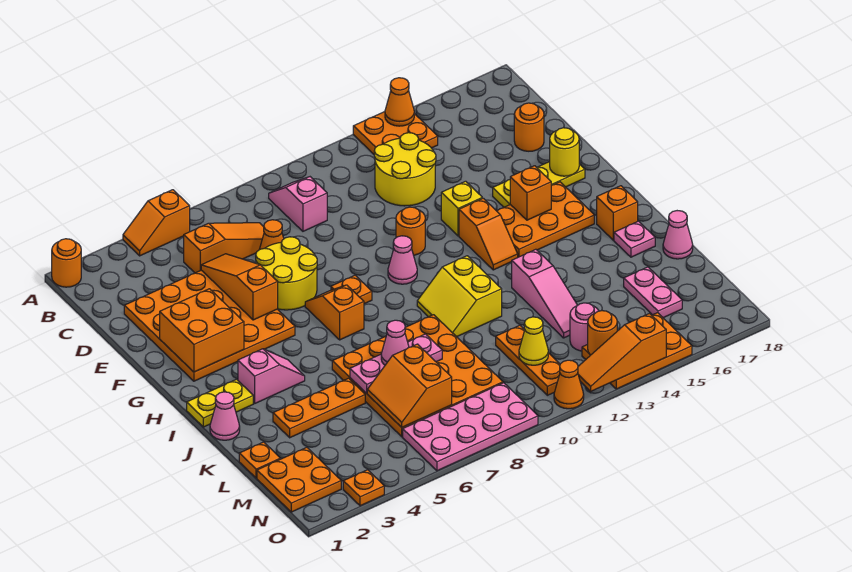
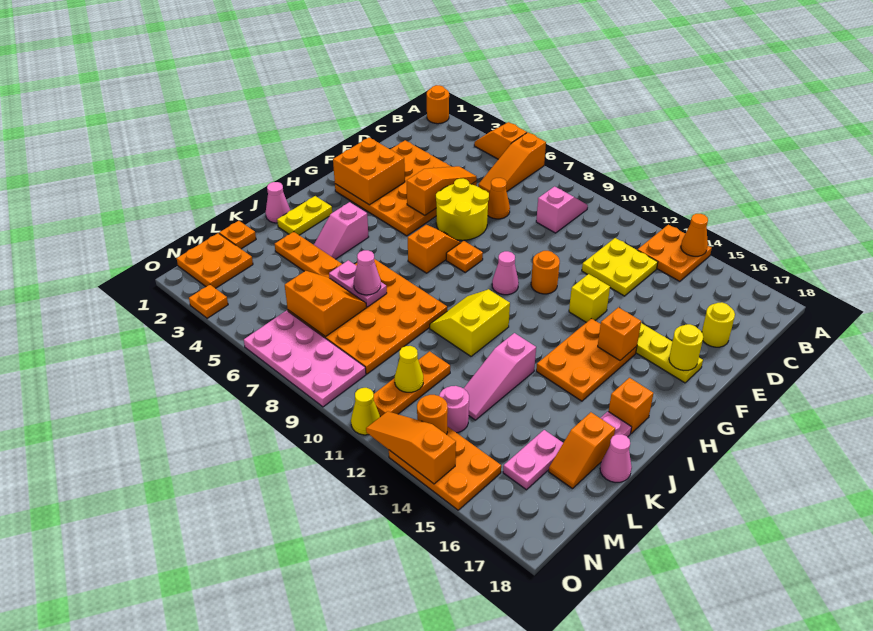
orange slope C5:C7 level 1 top 5 -> orange slope A6:C6 level 1 top A
yellow round brick C12:D13 level 1 -> yellow plate C12:D13 level 1
orange round brick D17 level 1 -> yellow round brick D17 level 1
orange slope G13:H13 level 1 top G -> orange slope K17:L17 level 1 top K
orange plate G14:H16 level 1 -> orange plate G14:I15 level 1
yellow plate I1:I2 level 1 -> yellow plate I2:J2 level 1
pink slope I3:I4 level 1 top 3 -> pink slope I4:J4 level 1 top I
pink plate K6:K8 level 2 -> pink plate K6:K7 level 2
orange slope L6:M7 level 2 top 7 -> orange slope L6:M7 level 2 top M
orange cone O11 level 1 -> yellow cone O11 level 1

